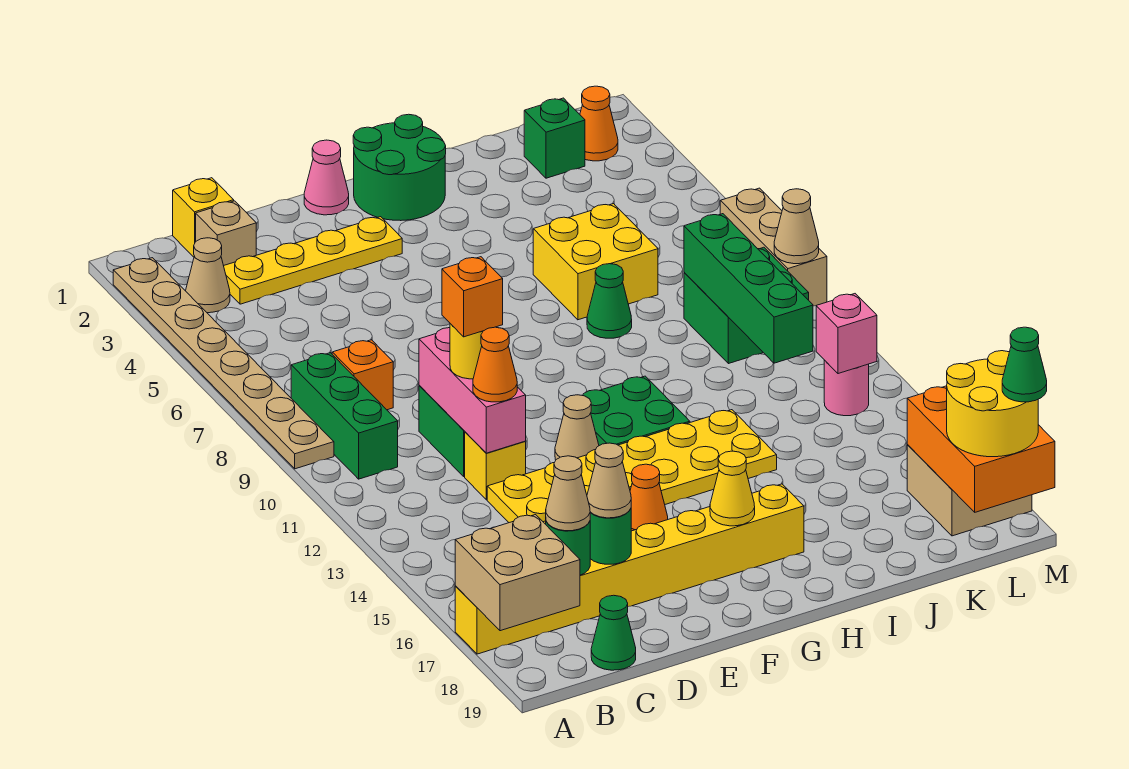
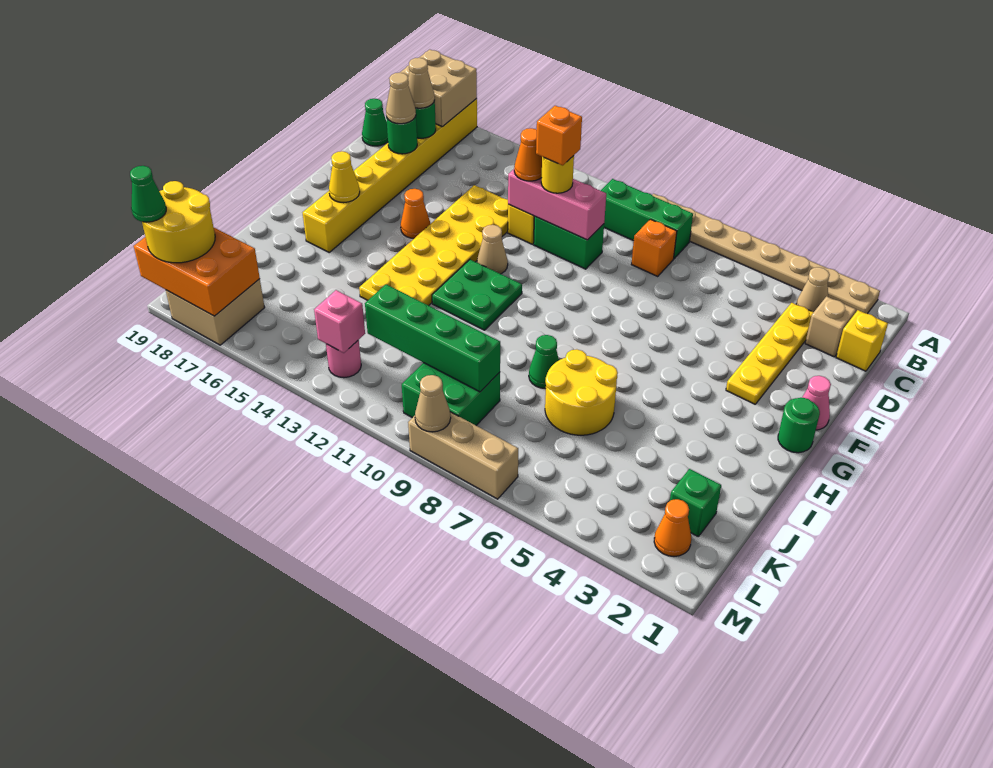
green round brick G1:H2 level 1 -> green round brick G1 level 1
yellow brick I6:J7 level 1 -> yellow round brick I6:J7 level 1

